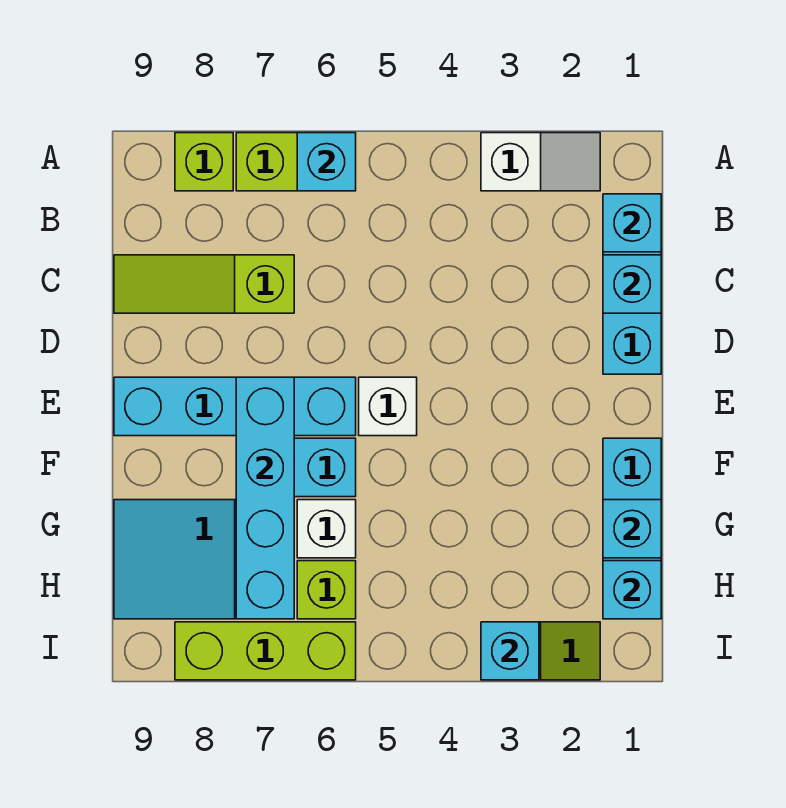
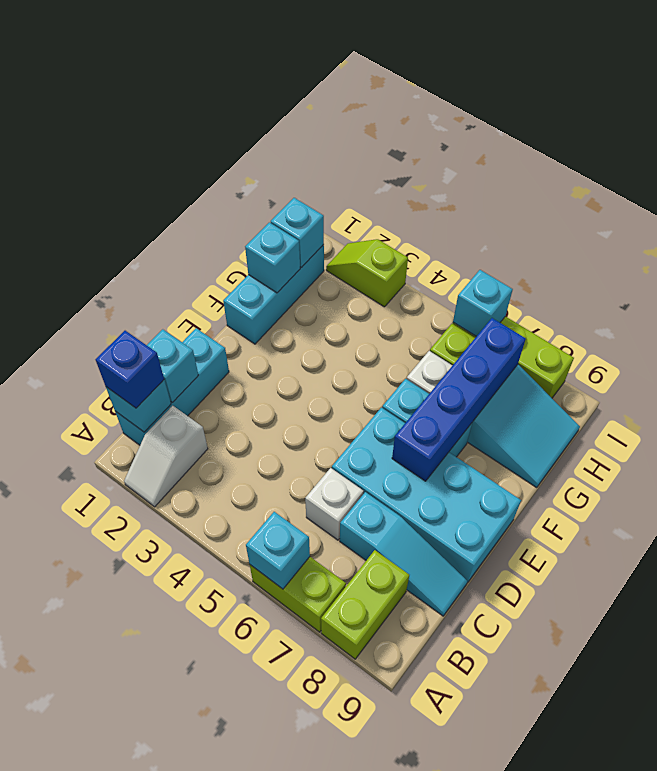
white slope A2:A3 level 1 top 3 -> white slope A2:B2 level 1 top B
lime brick A8 level 1 -> lime brick A8:B8 level 1
none -> blue brick B1 level 3
lime slope C7:C9 level 1 top 7 -> cyan slope C7:C9 level 1 top 7
white brick E5 level 1 -> white brick C6 level 1
cyan brick E6:E9 level 1 -> cyan brick D6:E9 level 1
cyan brick E7:H7 level 2 -> blue brick E7:H7 level 2
cyan brick I3 level 2 -> cyan brick I6 level 2

